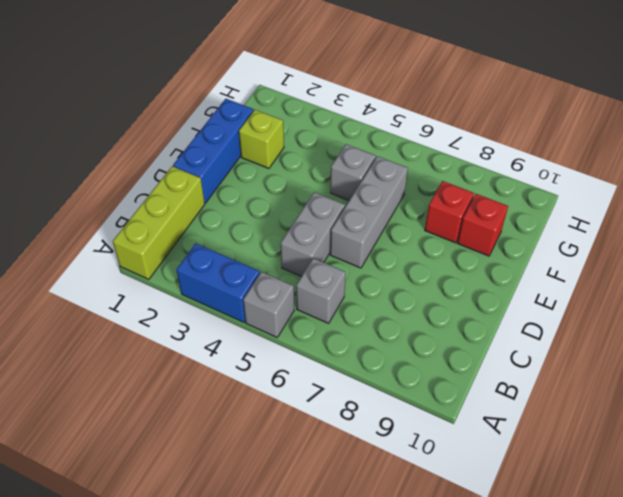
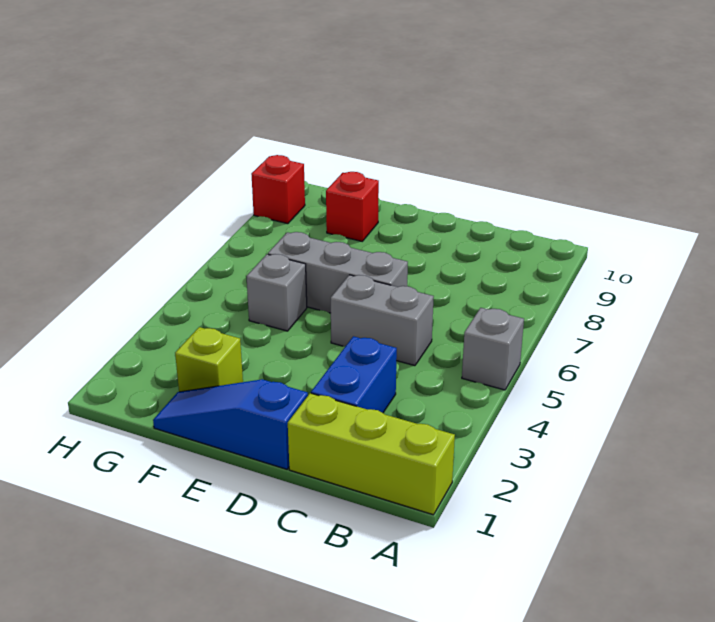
blue brick A3:A4 level 1 -> blue brick C2:C3 level 1
grey brick B6 level 1 -> none
blue brick D1:F1 level 1 -> blue slope D1:F1 level 1 top D
red brick F8 level 1 -> red brick H9 level 1

